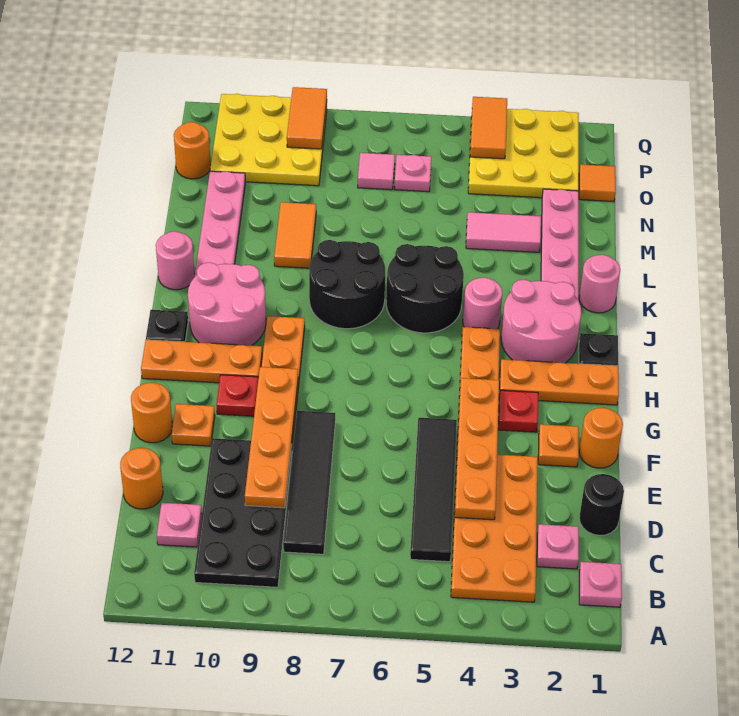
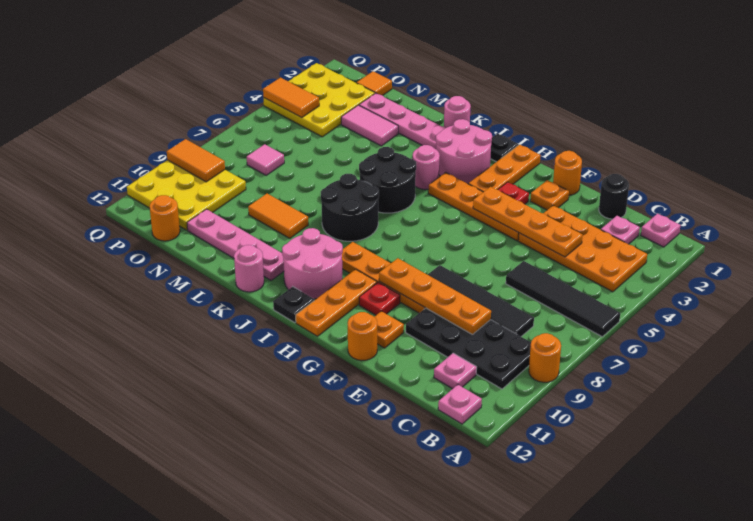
black tile C5:F5 level 1 -> black tile A6:D6 level 1
orange round brick D12 level 1 -> orange round brick A9 level 1
pink tile M3:M4 level 1 -> pink tile M3:N3 level 1
pink plate O6 level 1 -> pink plate B12 level 1

